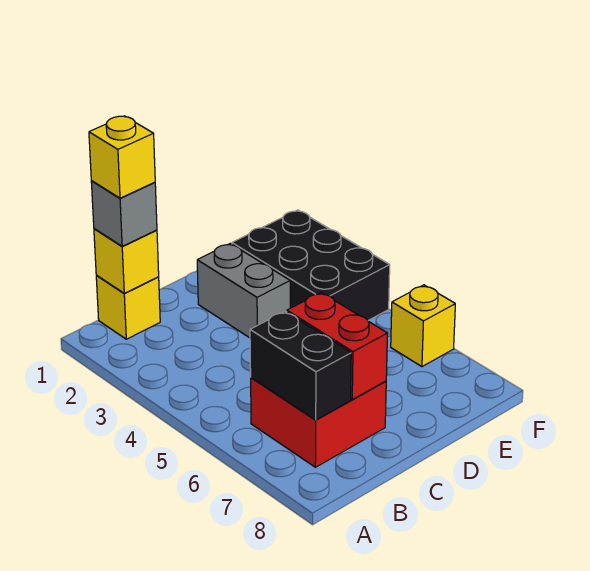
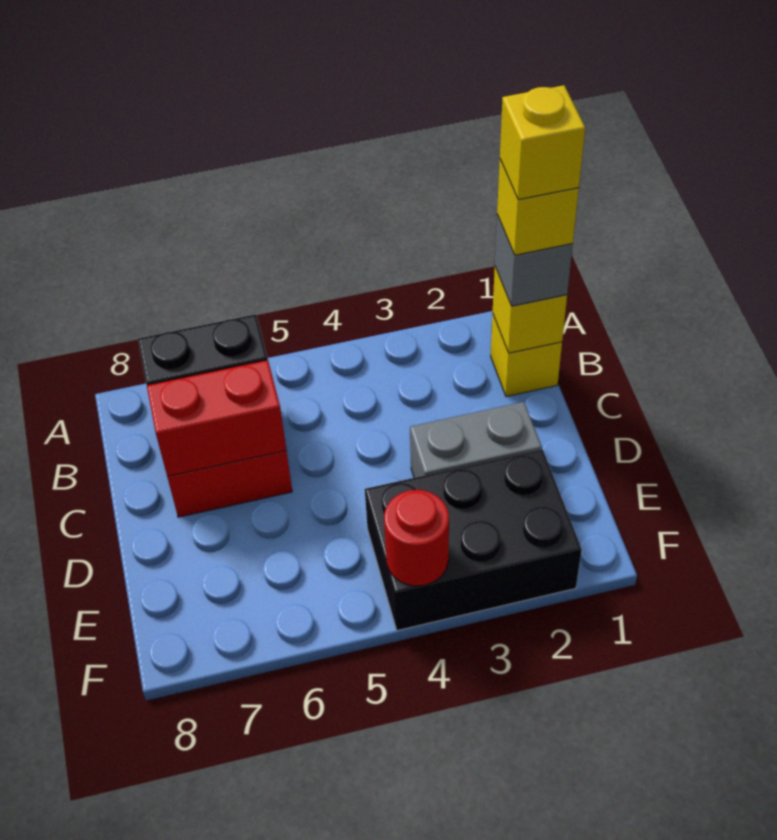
none -> red round brick F4 level 2
yellow brick F6 level 1 -> yellow brick B1 level 5

